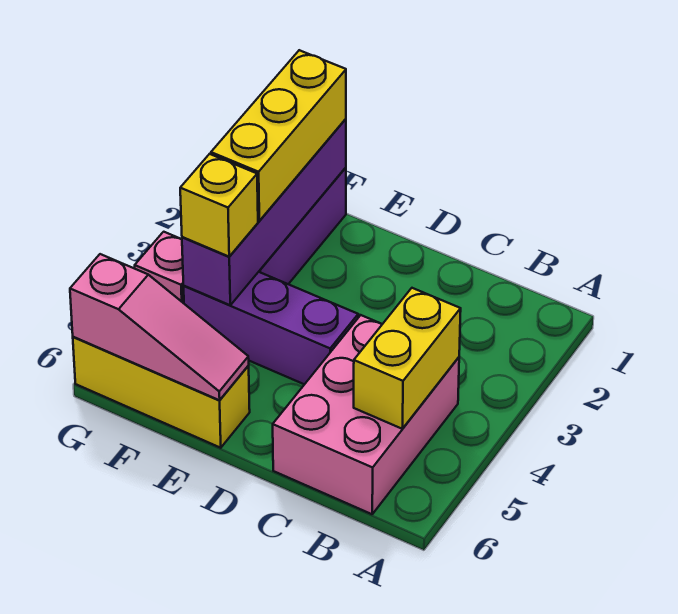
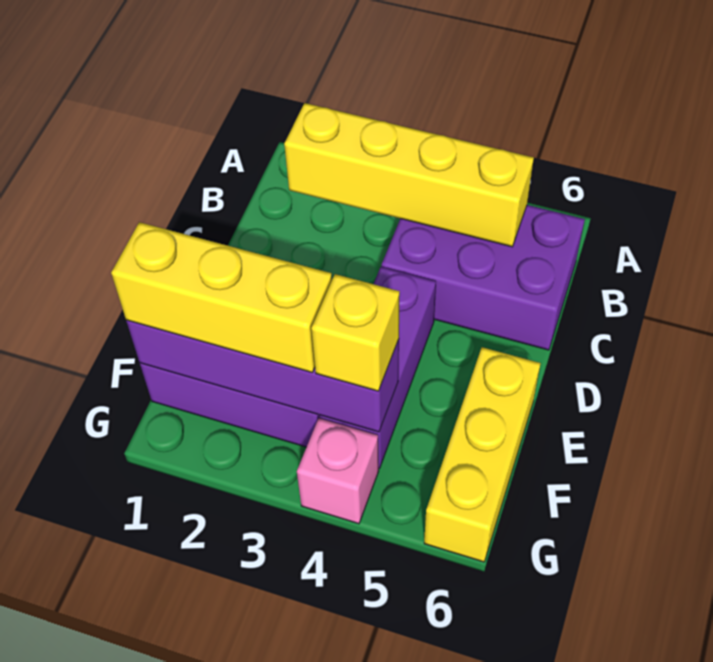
pink brick B4:C6 level 1 -> purple brick B4:C6 level 1
yellow brick B4:B5 level 2 -> yellow brick B2:B5 level 2
pink slope E6:G6 level 2 top G -> none

